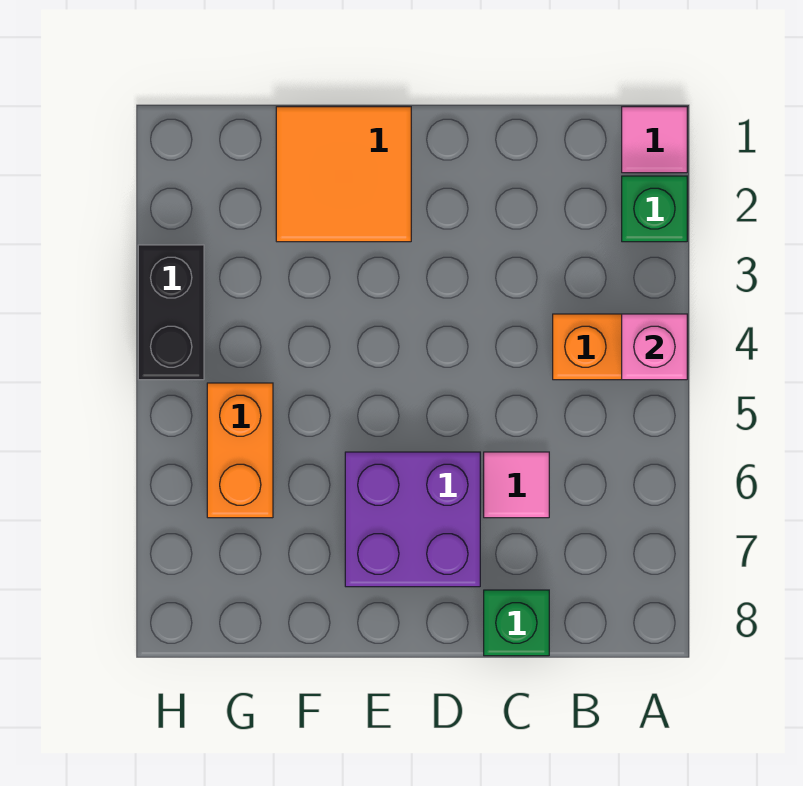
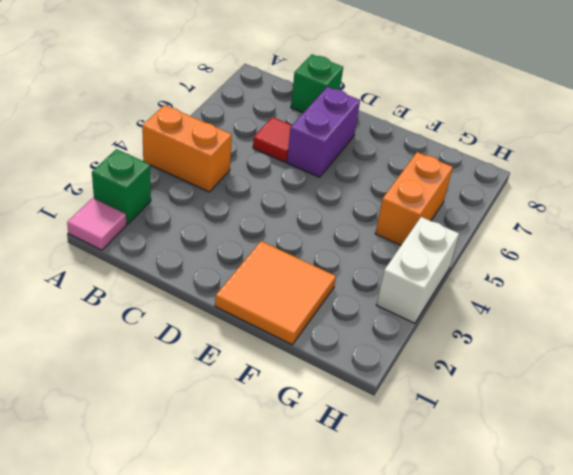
pink brick A4 level 2 -> none
pink tile C6 level 1 -> red tile C6 level 1
purple brick D6:E7 level 1 -> purple brick D6:D7 level 1
black brick H3:H4 level 1 -> white brick H3:H4 level 1

